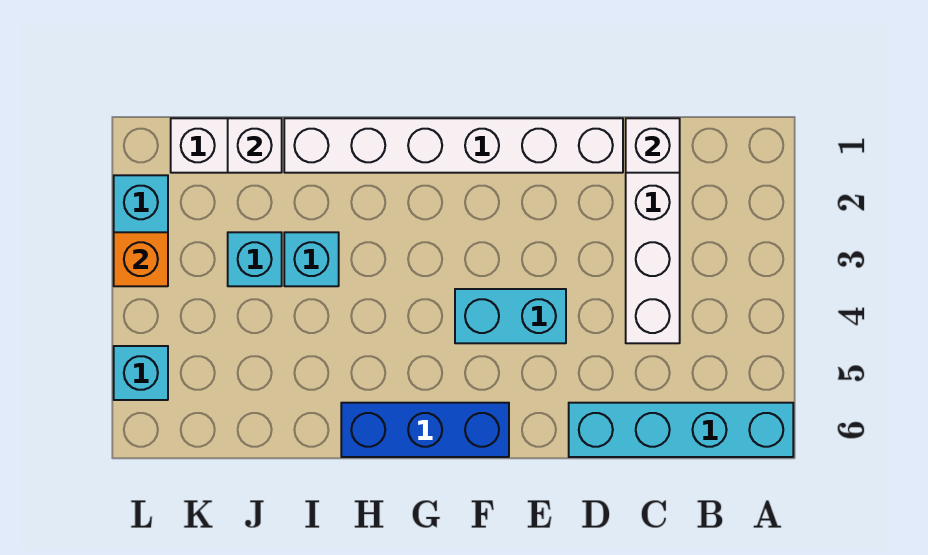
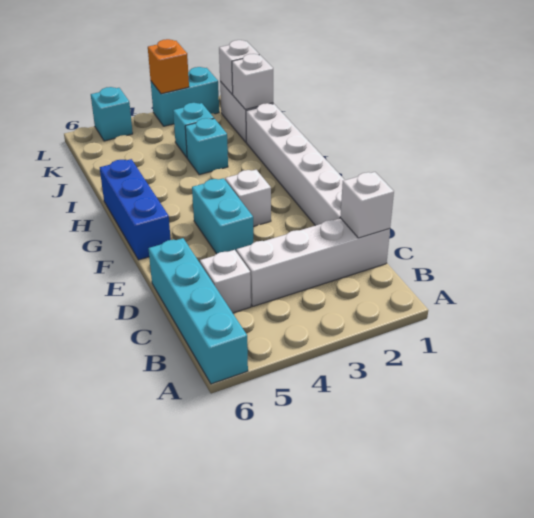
none -> white brick C5 level 1
none -> white brick F3 level 1
none -> white brick K1 level 2

